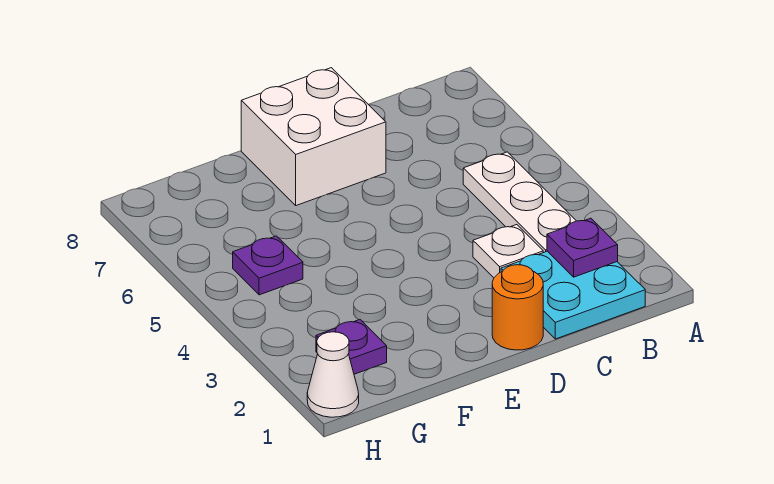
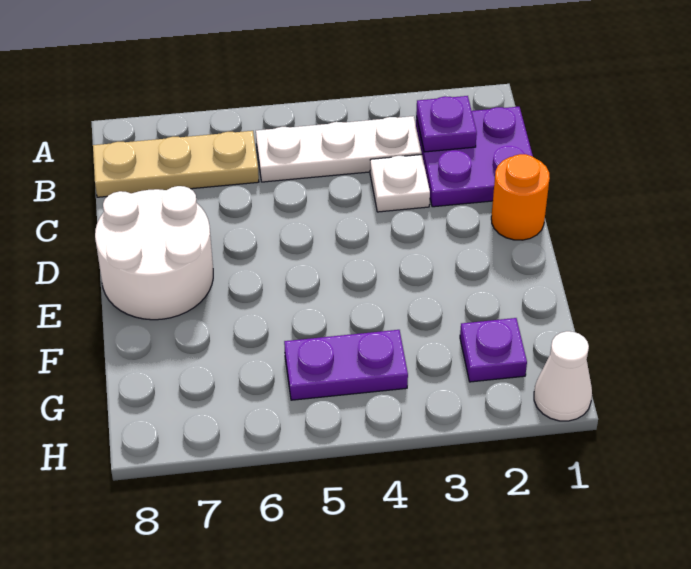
cyan plate B1:C2 level 1 -> purple plate B1:C2 level 1
none -> tan plate B6:B8 level 1
white brick D7:E8 level 1 -> white round brick D7:E8 level 1
purple plate G5 level 1 -> purple plate G4:G5 level 1

